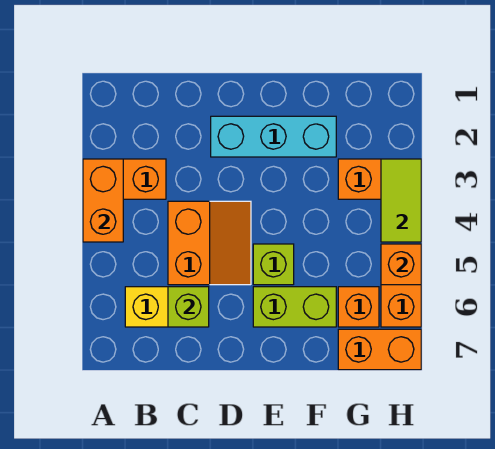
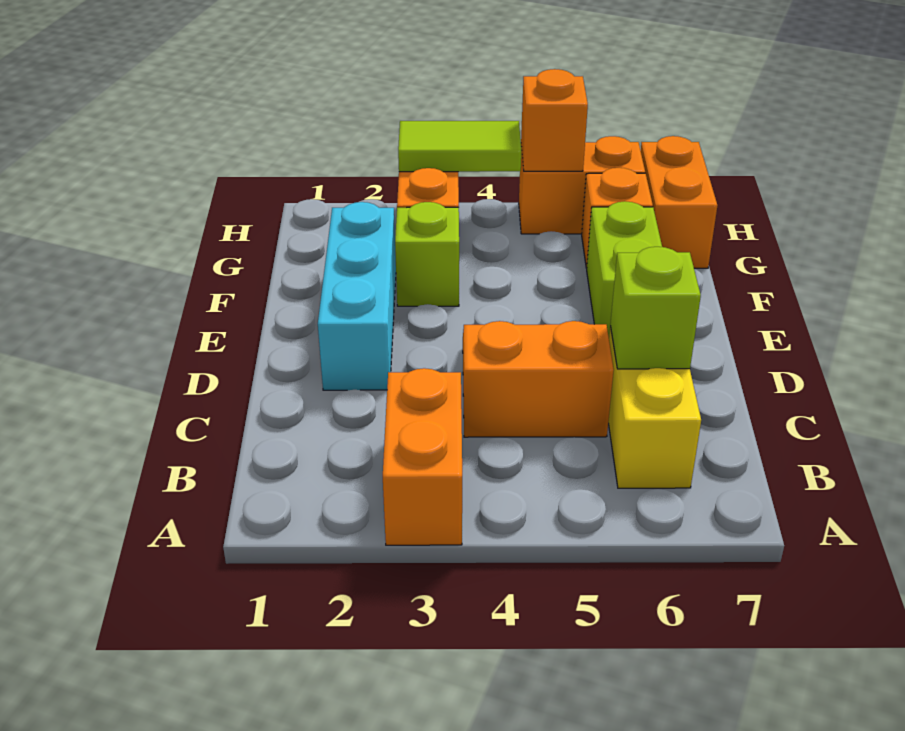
orange brick A3:A4 level 2 -> none
lime brick E5 level 1 -> lime brick F3 level 1

